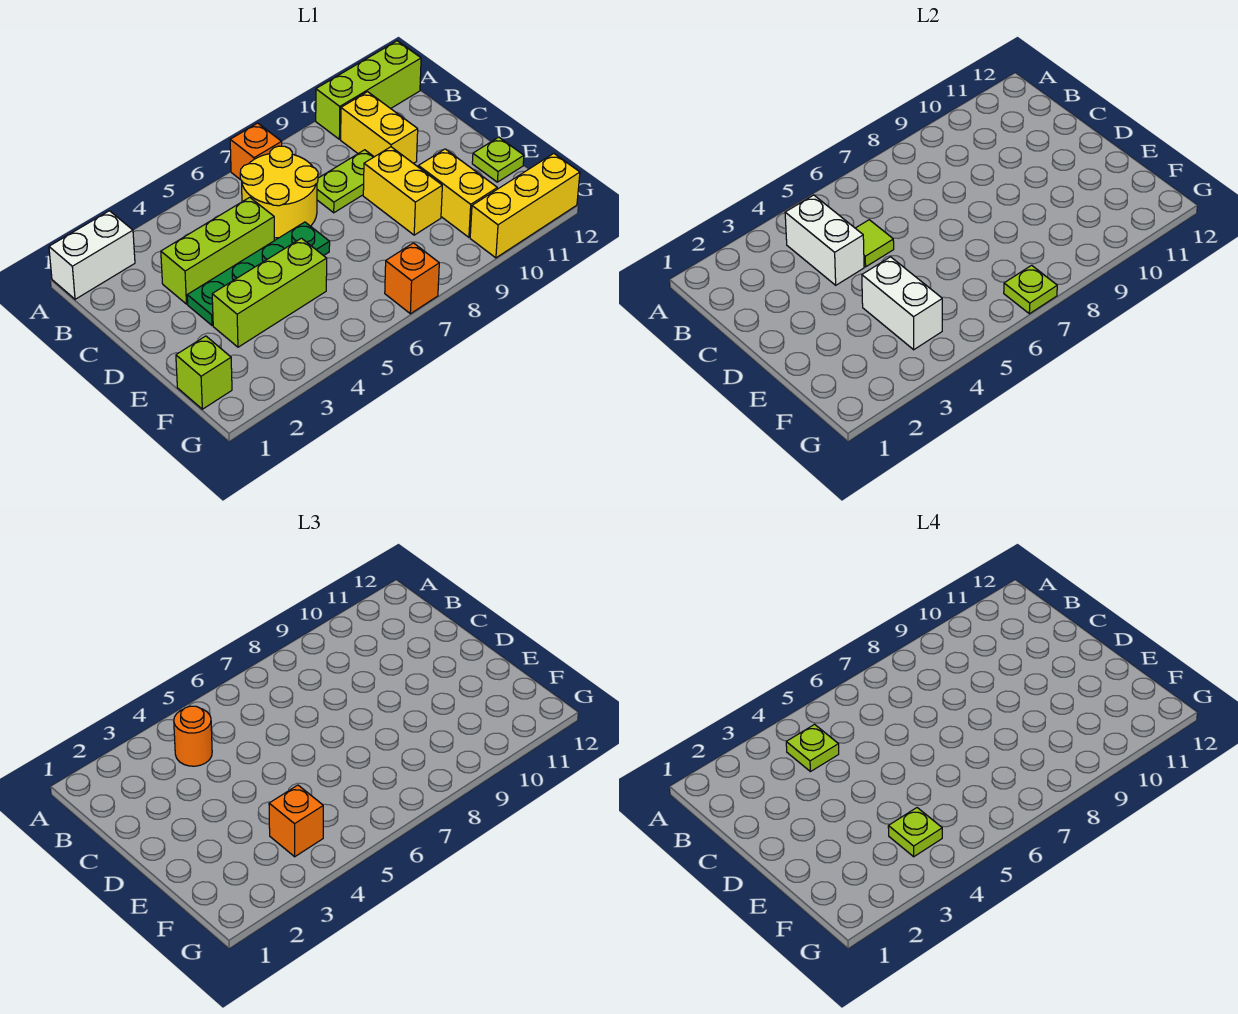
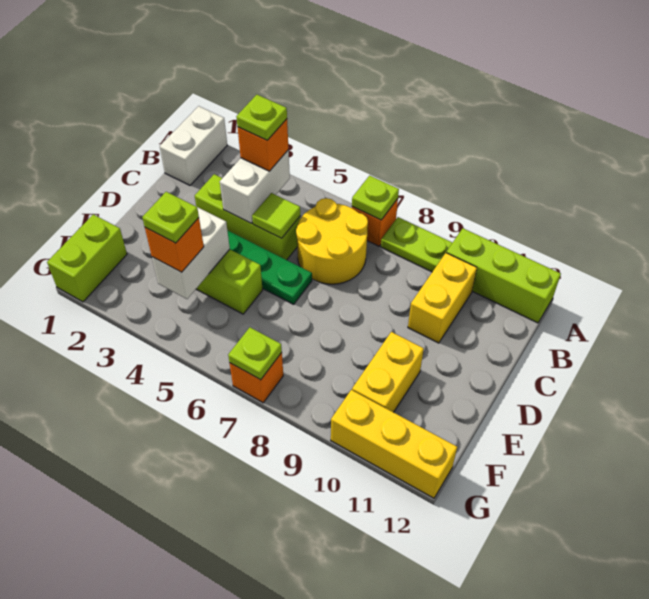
white brick A1:A2 level 1 -> white brick A1:B1 level 1
orange round brick B4 level 3 -> orange brick B4 level 3
lime plate C8:C9 level 1 -> lime plate A8:A9 level 1
yellow brick D9:E9 level 1 -> none
lime plate E12 level 1 -> lime plate A7 level 2
lime brick F1 level 1 -> lime brick F1:G1 level 1

